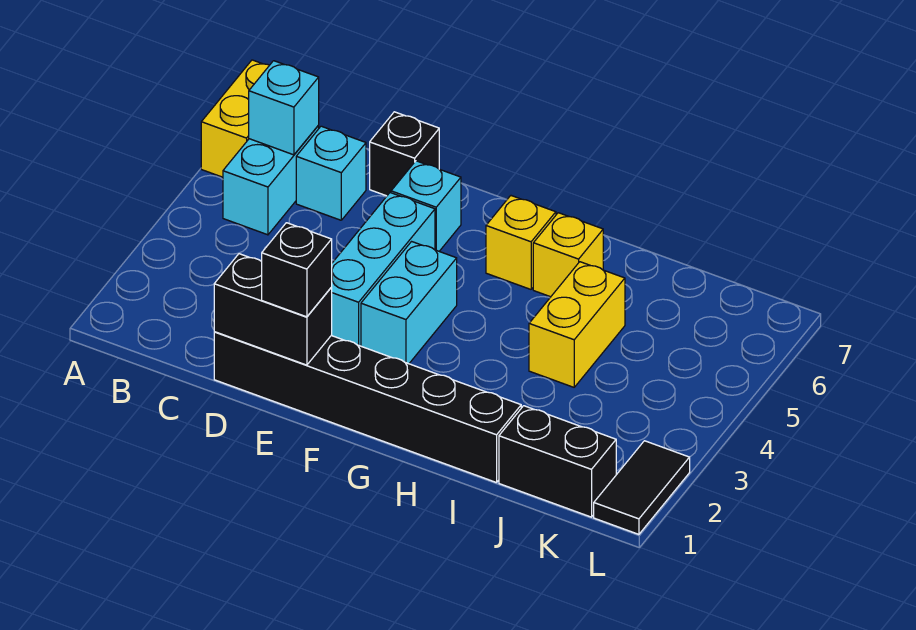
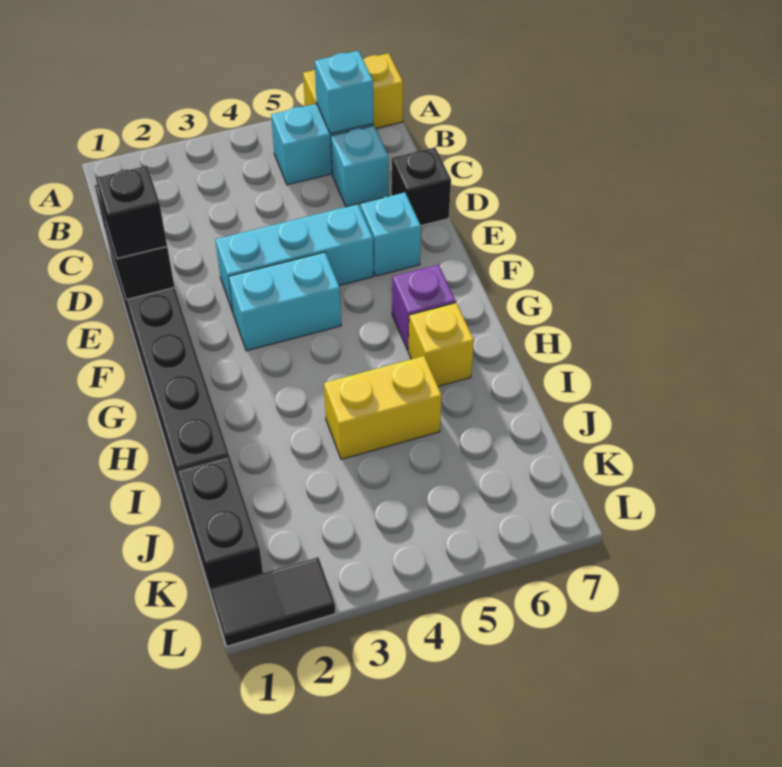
yellow brick G6 level 1 -> purple brick G6 level 1

